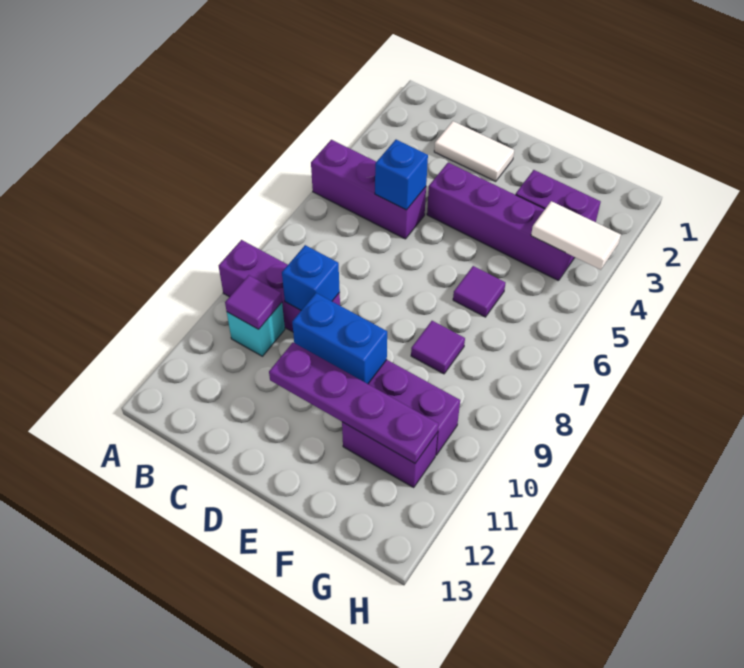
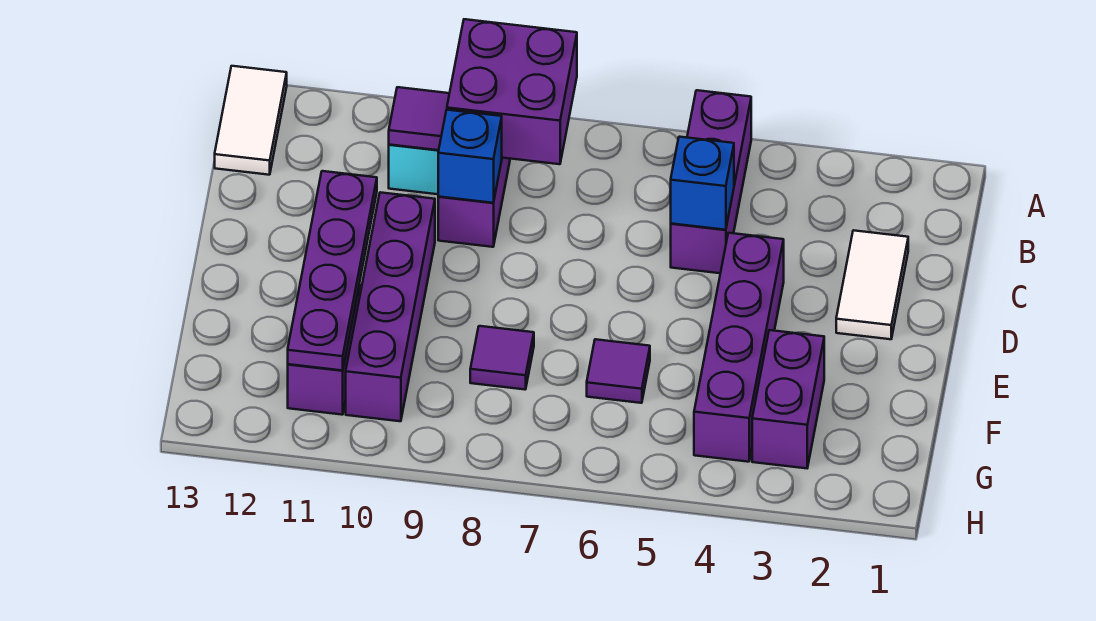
none -> purple brick A8:B9 level 2
blue brick D10:E10 level 2 -> none
white tile G4:H4 level 2 -> white tile A13:B13 level 1

